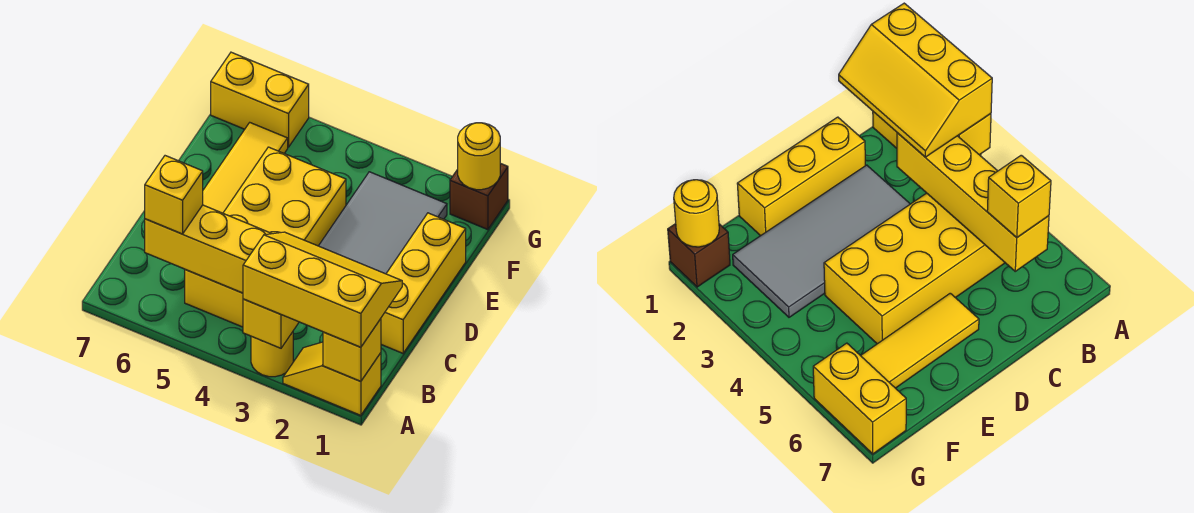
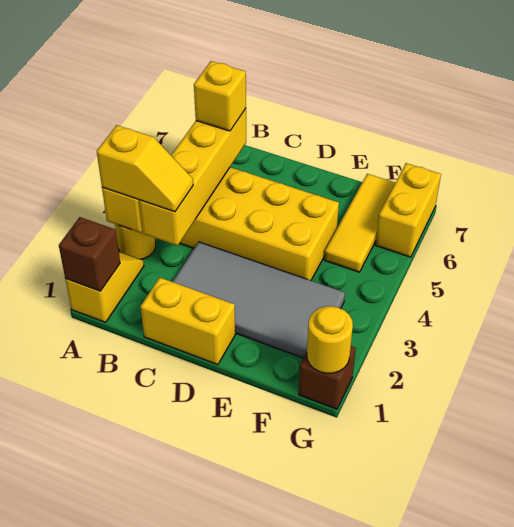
yellow brick A1 level 2 -> brown brick A1 level 2
yellow slope A1:B3 level 3 top A -> yellow slope A3:B3 level 3 top A
yellow brick C1:E1 level 1 -> yellow brick C1:D1 level 1
yellow tile D6:F6 level 1 -> yellow tile F5:F7 level 1

